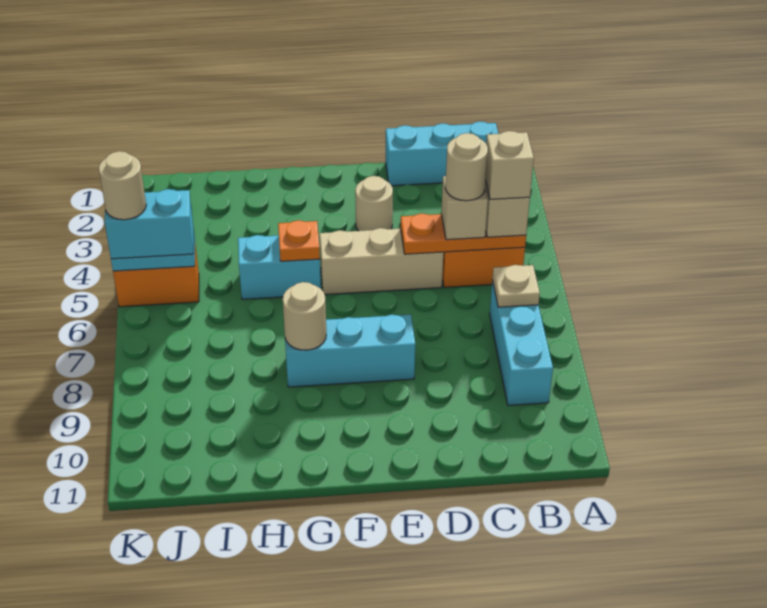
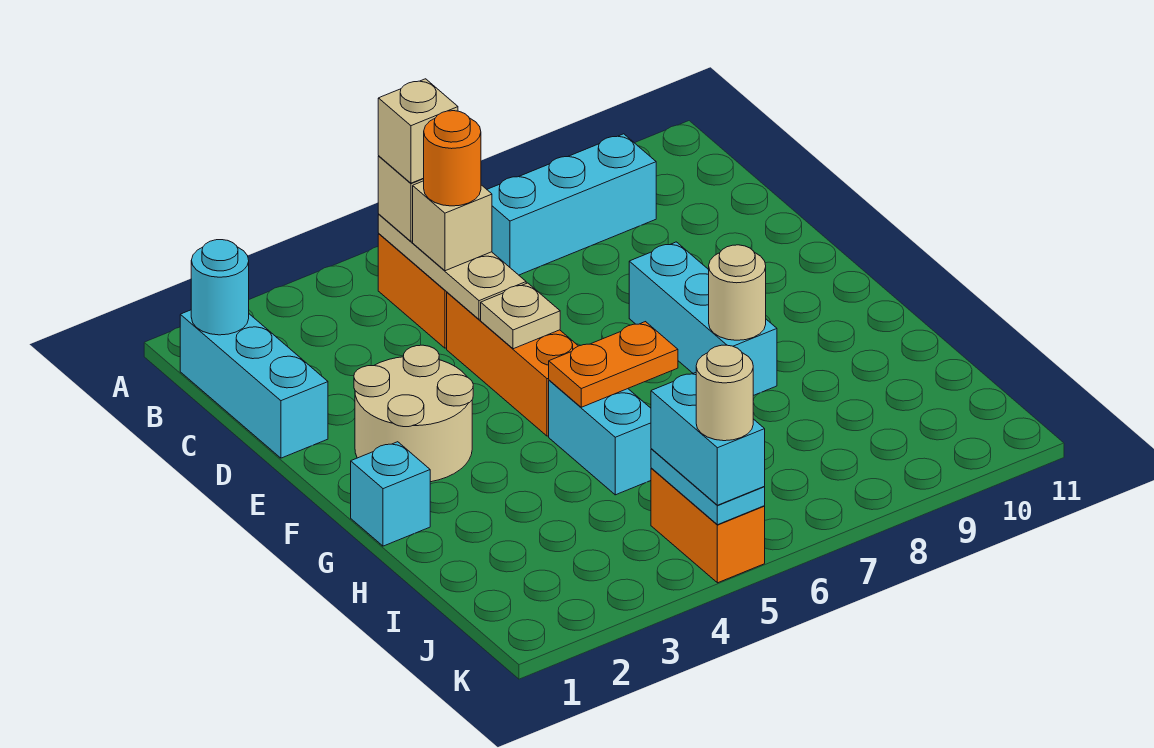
none -> cyan round brick B1 level 2
orange plate B5:D5 level 2 -> tan plate B5:D5 level 2
tan plate B7 level 2 -> tan plate E5 level 2
tan round brick C5 level 4 -> orange round brick C5 level 4
tan brick D5:F5 level 1 -> orange brick D5:F5 level 1
tan round brick E3 level 1 -> tan round brick E2:F3 level 1
none -> cyan brick G1 level 1
orange plate G5 level 2 -> orange plate G5:G6 level 2

